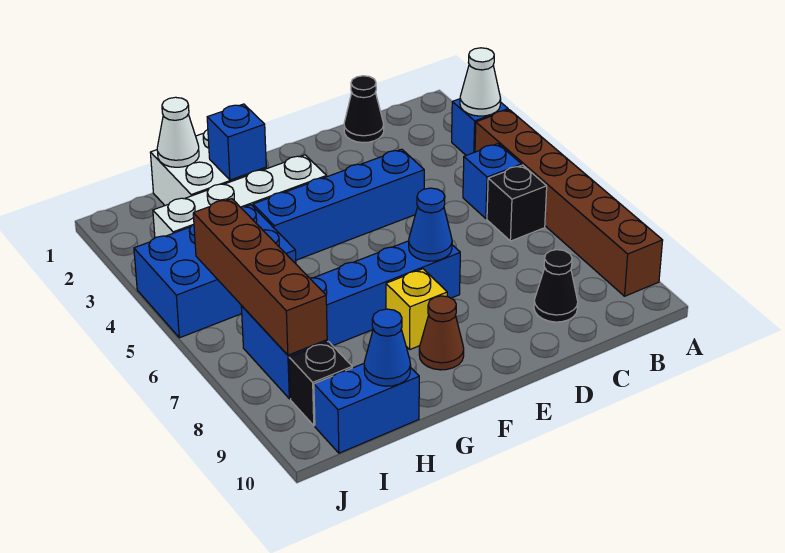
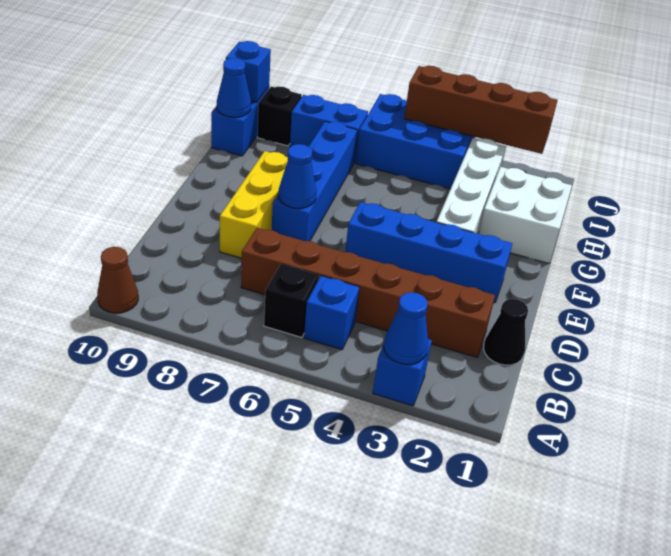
white cone A3 level 2 -> blue cone A3 level 2
brown brick A4:A9 level 1 -> brown brick C2:C7 level 1
black cone C9 level 1 -> none
blue brick D4:G4 level 1 -> blue brick E2:E5 level 1
yellow brick F8 level 1 -> yellow brick D8:F8 level 1
brown cone F9 level 1 -> brown cone A10 level 1
blue brick G2 level 2 -> blue brick I10 level 2
white cone H1 level 2 -> none
blue brick H4:J5 level 1 -> blue brick I4:J6 level 1
brown brick I5:I8 level 2 -> brown brick J2:J5 level 2

